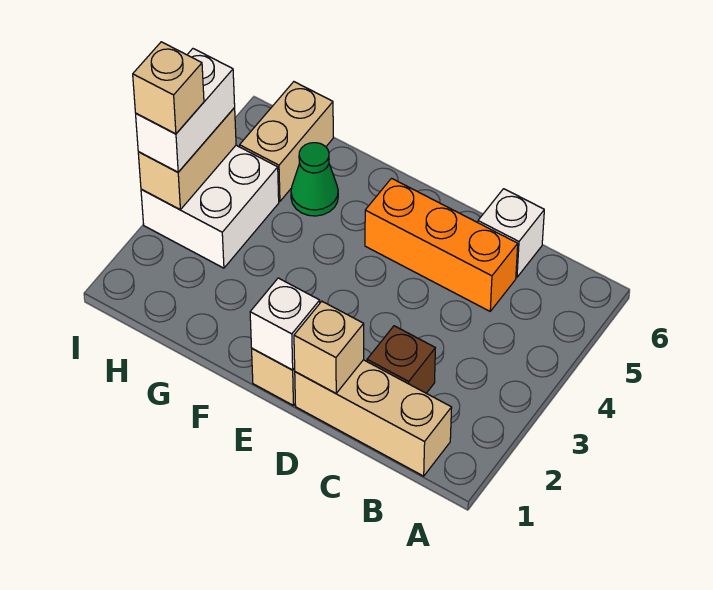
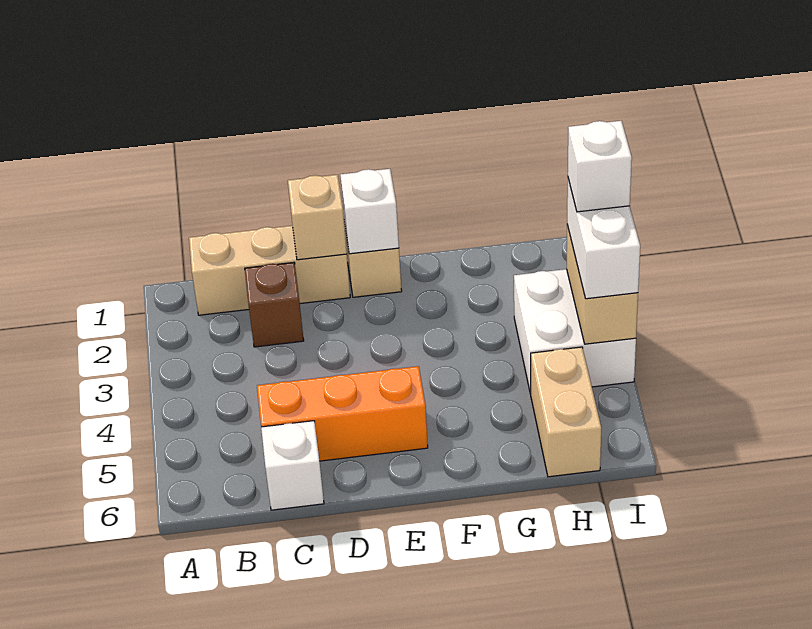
green cone G5 level 1 -> none
tan brick I3 level 4 -> white brick I3 level 4

